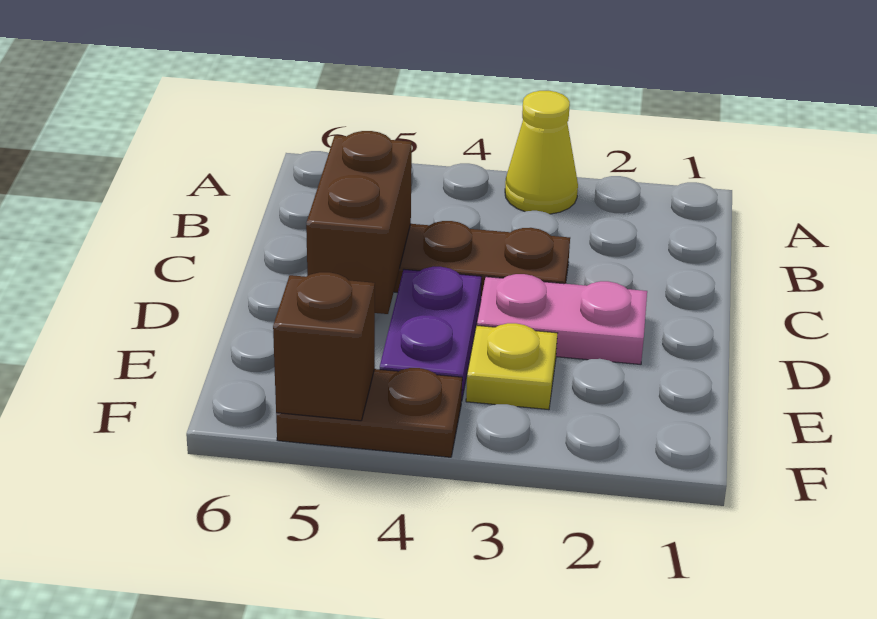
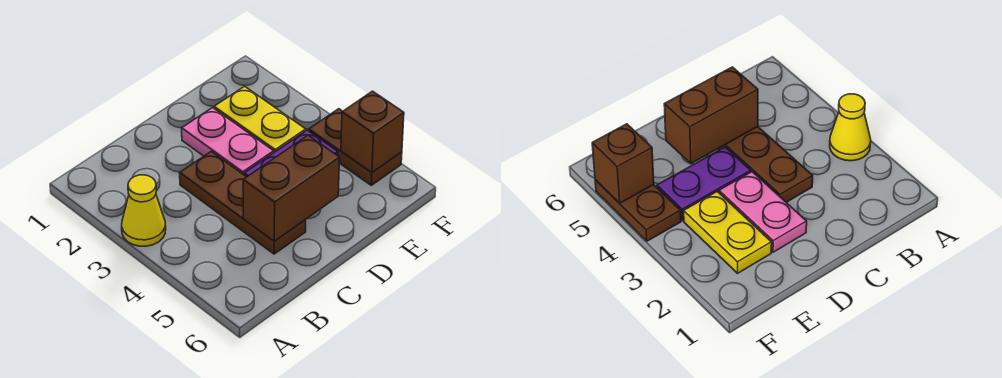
yellow plate E3 level 1 -> yellow plate E2:E3 level 1

